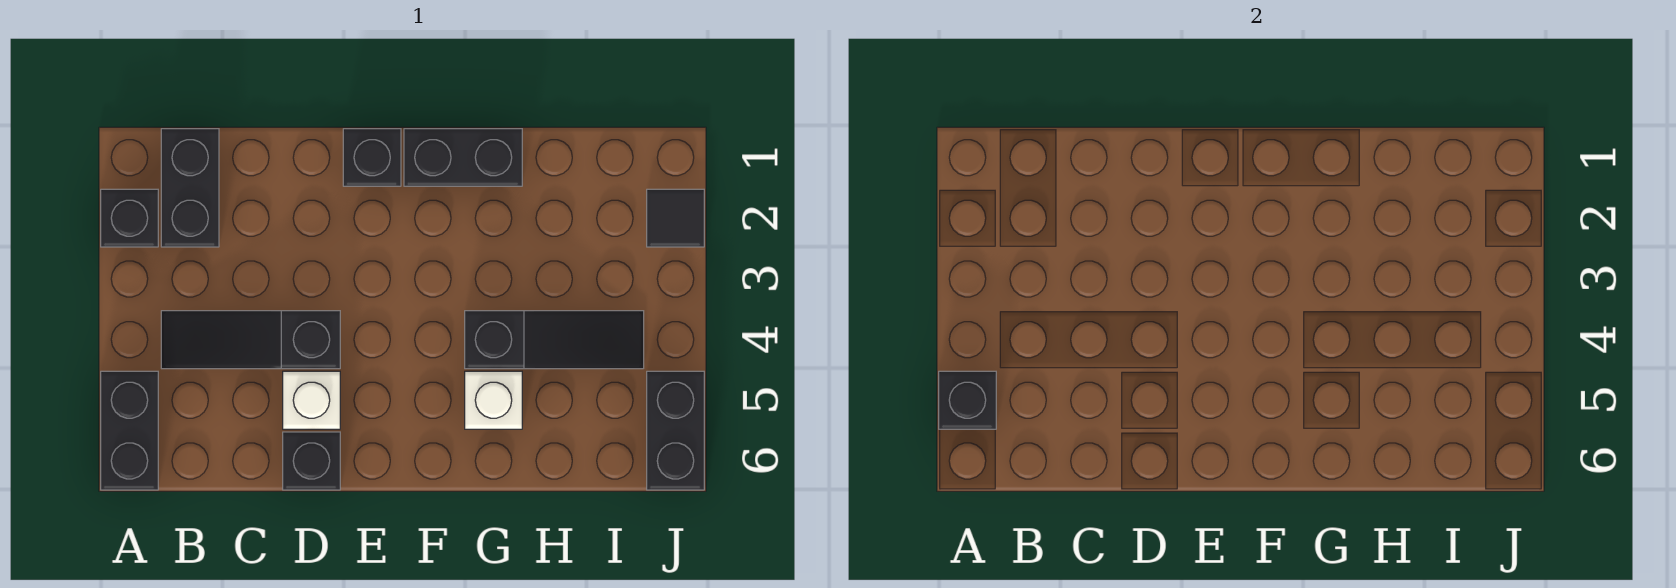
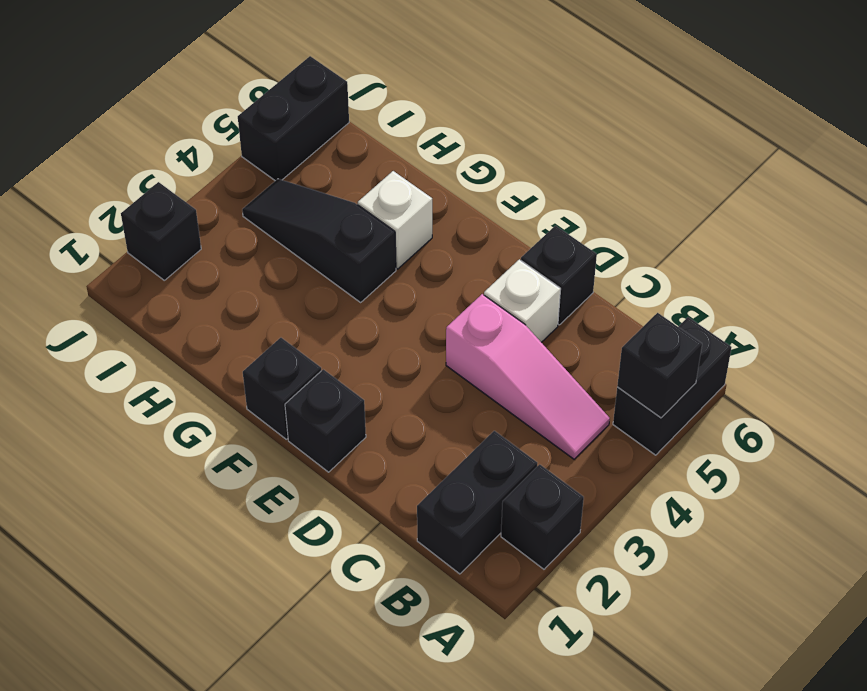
black slope B4:D4 level 1 top D -> pink slope B4:D4 level 1 top D
black brick F1:G1 level 1 -> black brick F1 level 1
black tile J2 level 1 -> black brick J2 level 1

